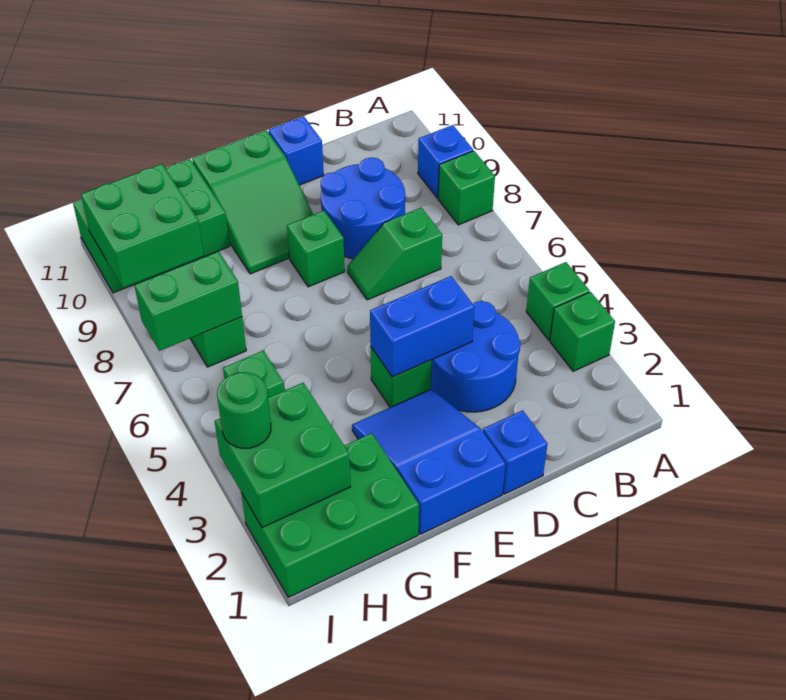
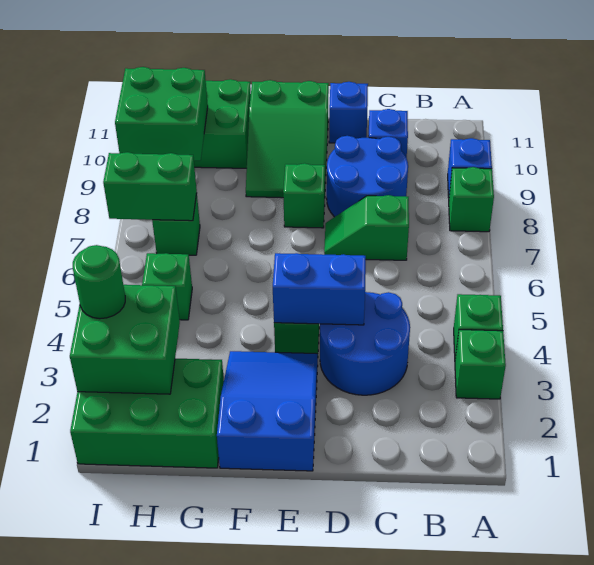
blue brick D1 level 1 -> blue brick C10 level 1

